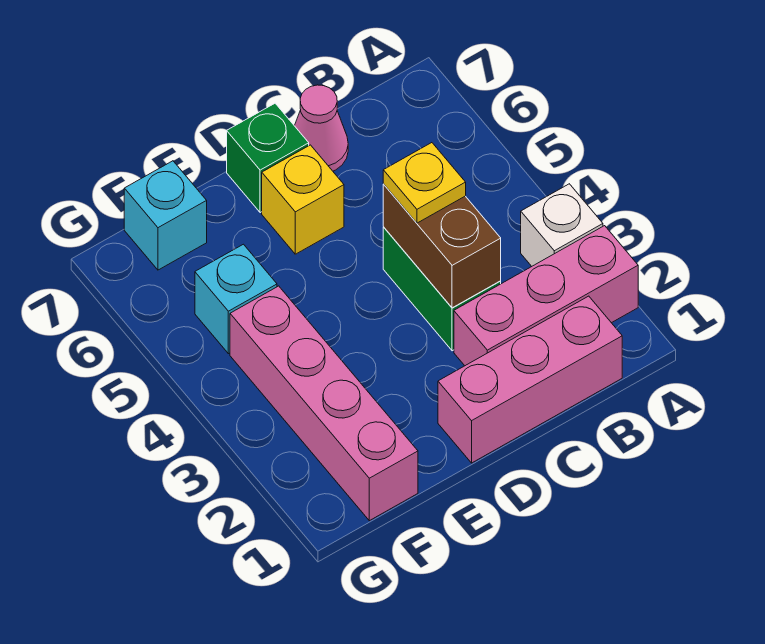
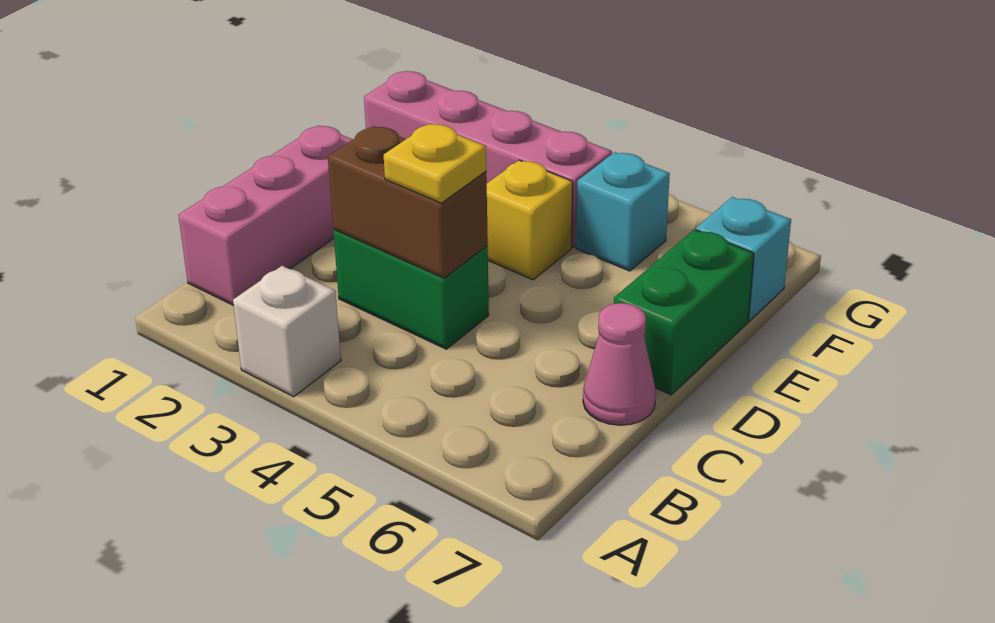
pink brick A2:C2 level 1 -> none
yellow brick D6 level 1 -> yellow brick E4 level 1
green brick D7 level 1 -> green brick D7:E7 level 1

